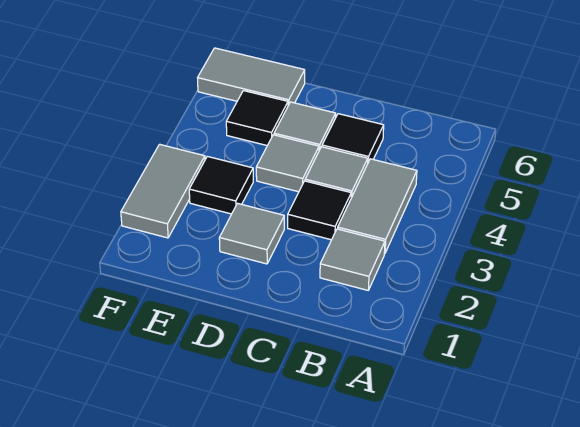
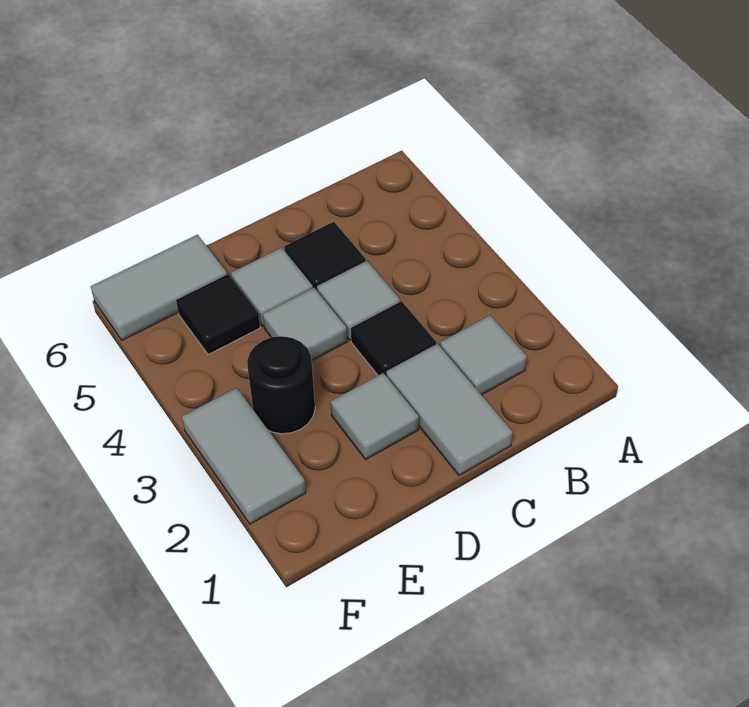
grey tile B3:B4 level 1 -> grey tile C1:C2 level 1
black tile E3 level 1 -> black round brick E3 level 1

